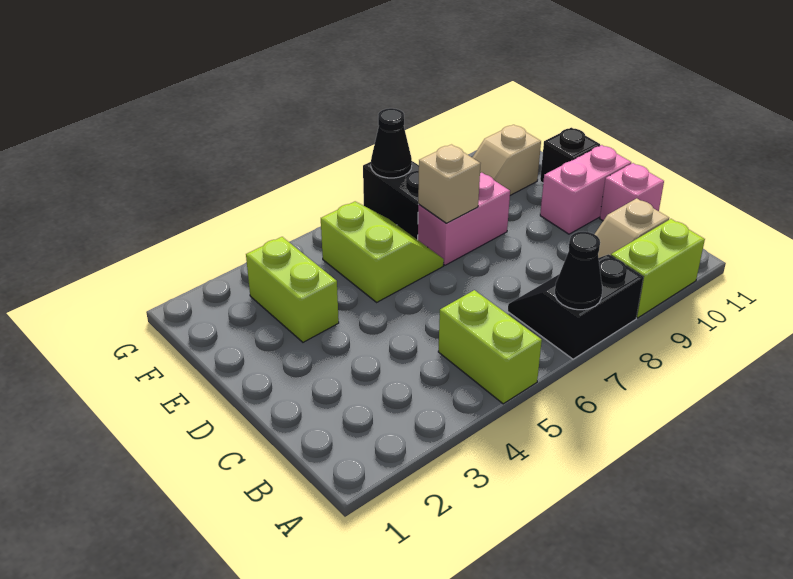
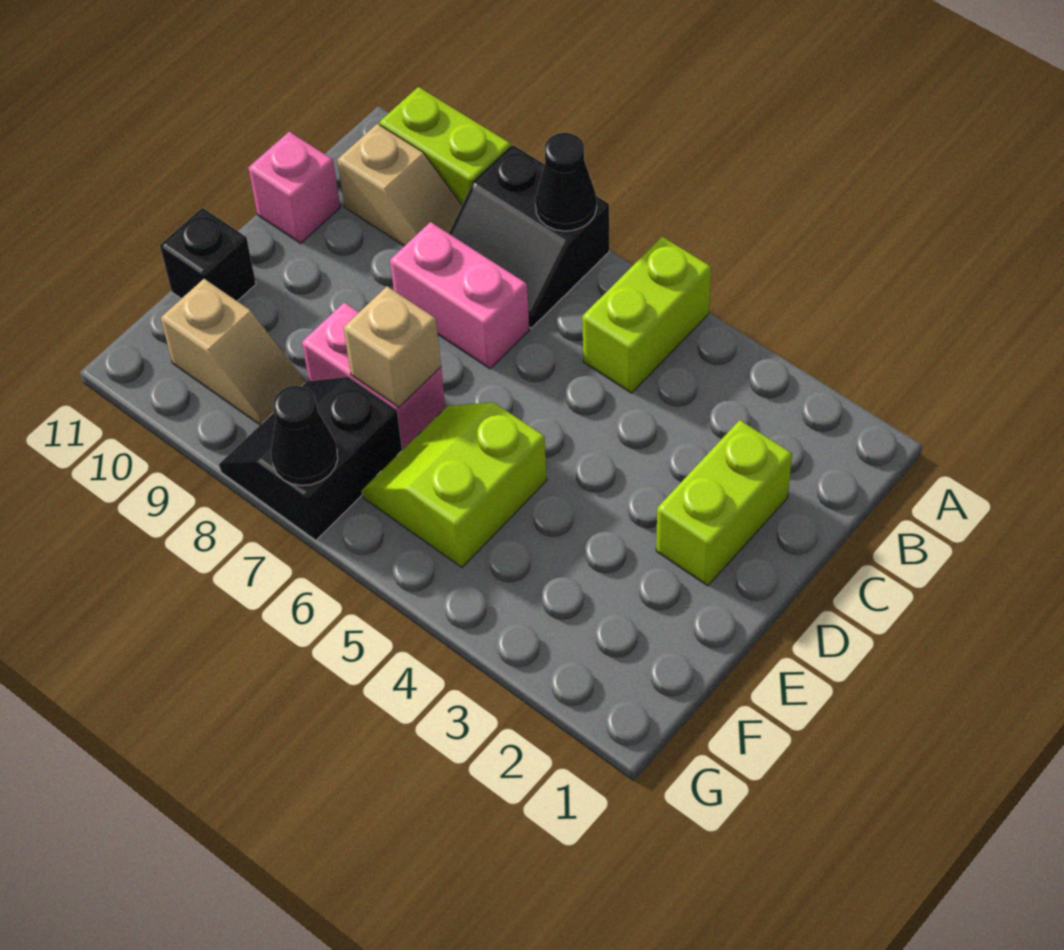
pink brick D10:D11 level 1 -> pink brick C7:C8 level 1
lime brick E3:F3 level 1 -> lime brick C2:D2 level 1

